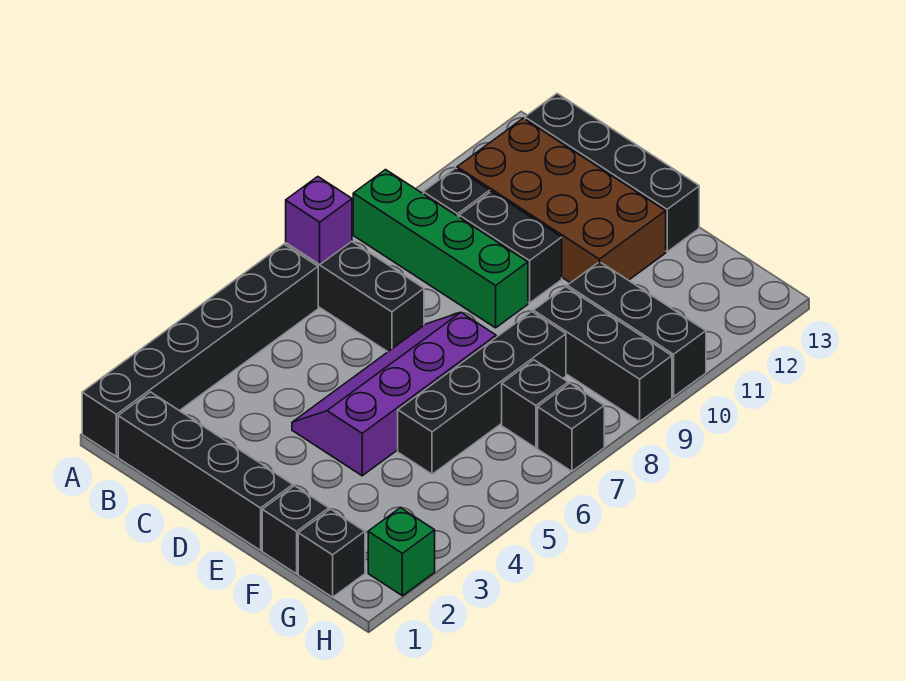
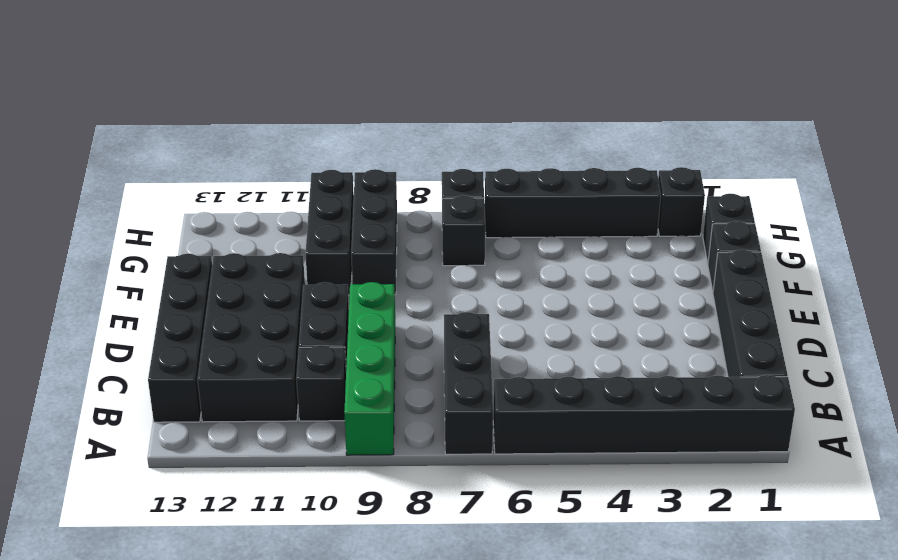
purple brick A7 level 2 -> none
brown brick B11:E12 level 1 -> black brick B11:E12 level 1
purple slope D4:E7 level 1 top E -> none
black brick F5:F8 level 1 -> black brick H3:H6 level 1
green brick H2 level 1 -> black brick H2 level 1

